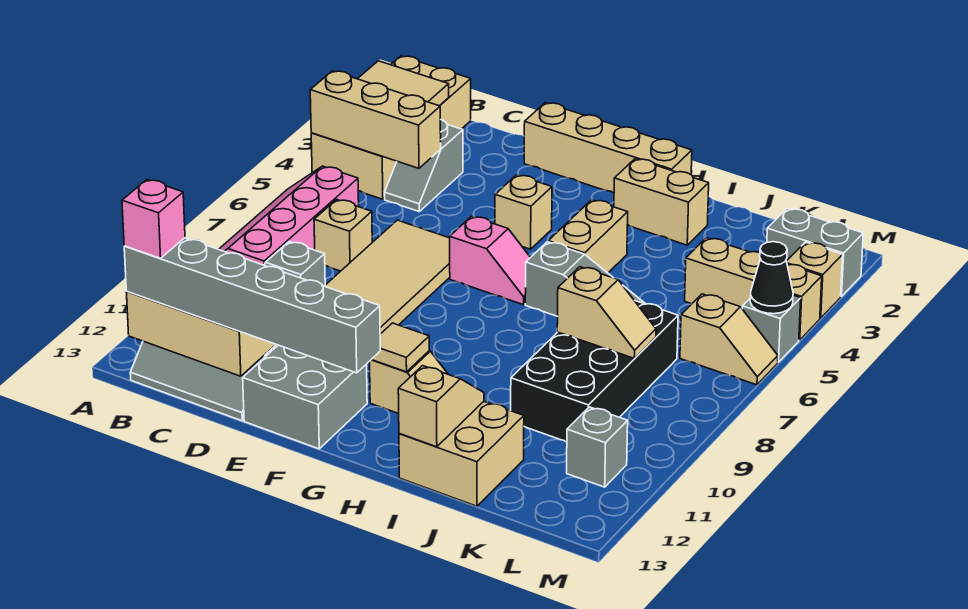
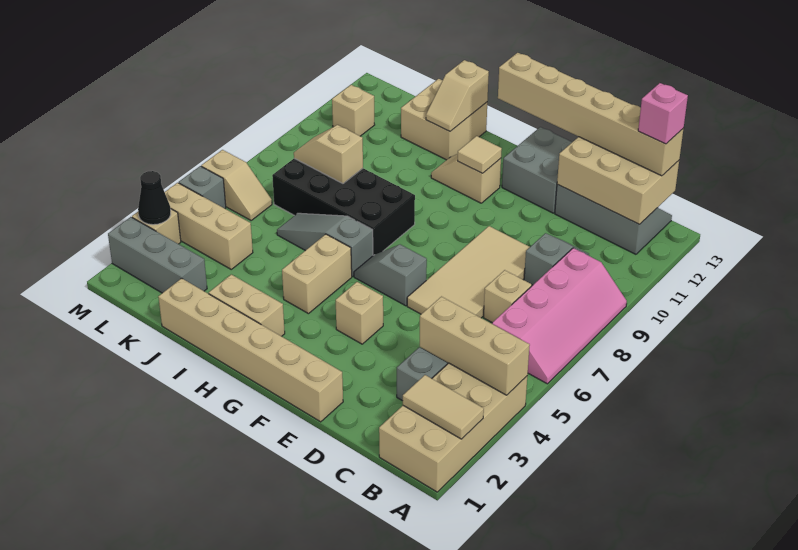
grey brick B13:G13 level 3 -> tan brick B13:G13 level 3
tan brick E1:H1 level 1 -> tan brick E1:J1 level 1
pink slope F6:G6 level 1 top F -> grey slope F6:G6 level 1 top F
black brick J7:K10 level 1 -> black brick H7:K8 level 1
grey brick L2:M2 level 1 -> grey brick K2:M2 level 1
tan slope L6:M6 level 1 top L -> tan slope L6:M6 level 1 top M
grey brick L11 level 1 -> tan brick L11 level 1
black cone M5 level 2 -> black cone M3 level 2

